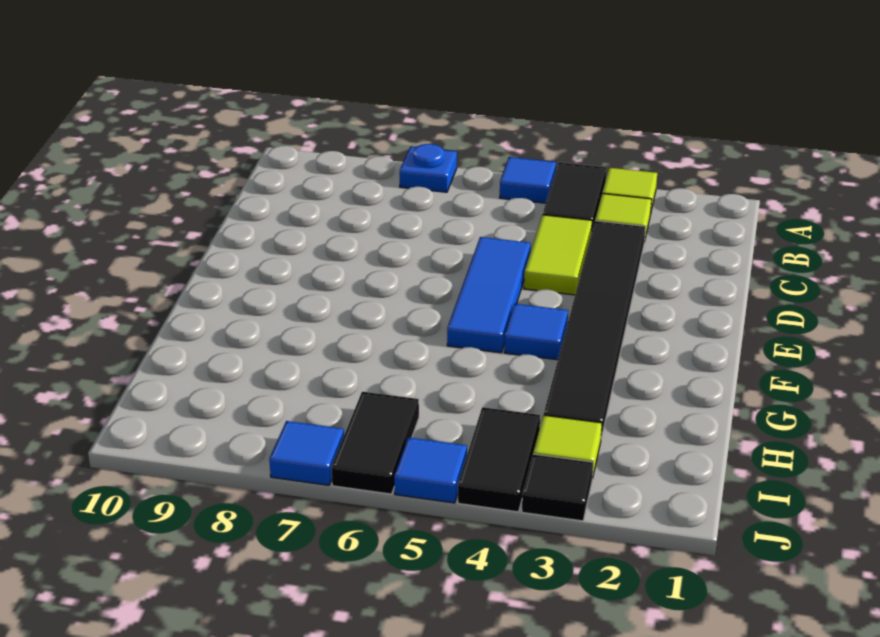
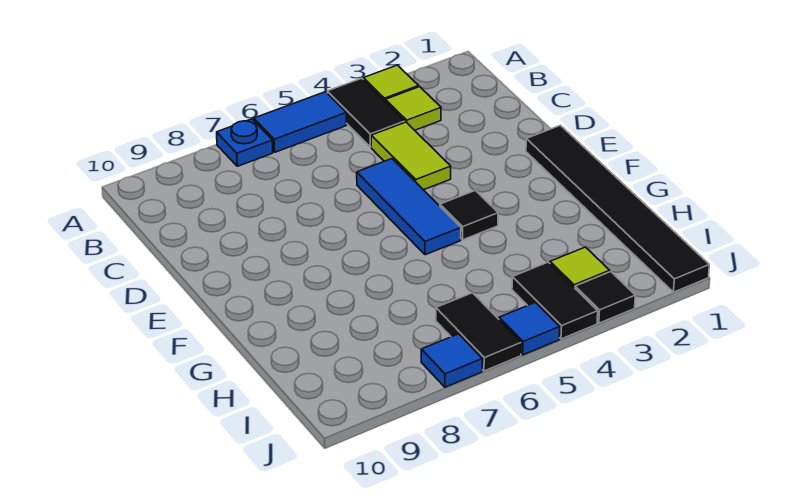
blue tile A5 level 1 -> blue tile A5:A6 level 1
black tile C3:H3 level 1 -> black tile E1:J1 level 1
blue tile F4 level 1 -> black tile F4 level 1

